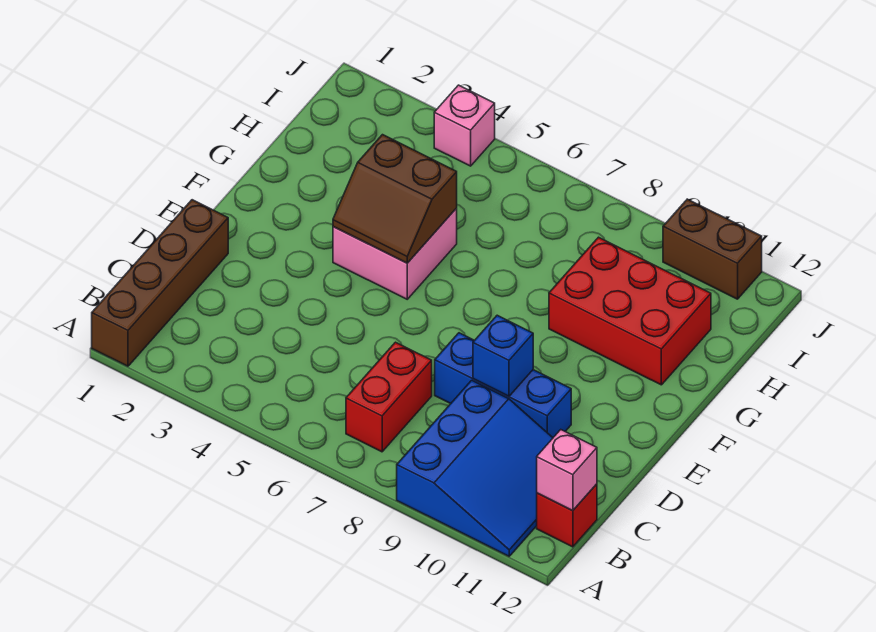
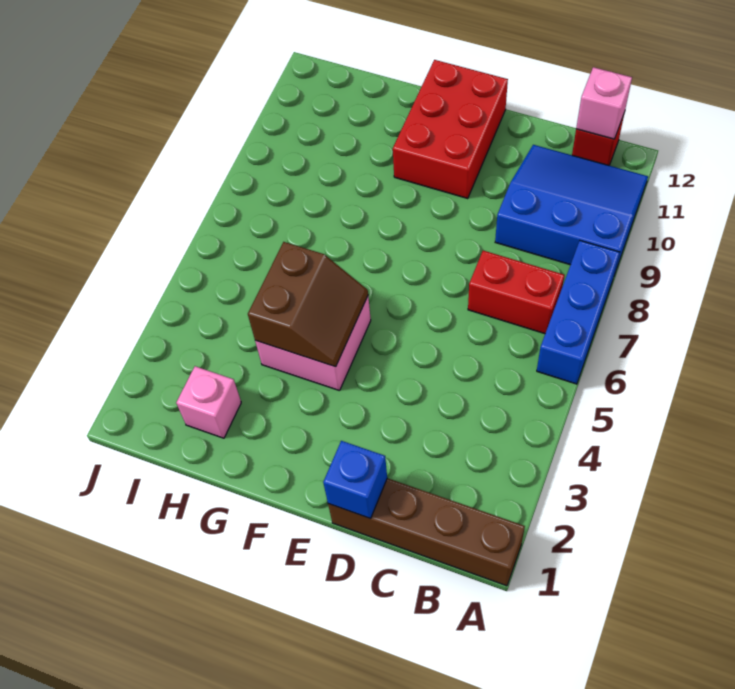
blue brick D8:D10 level 1 -> blue brick A6:A8 level 1
blue brick D9 level 2 -> blue brick D1 level 2
red brick G9:H11 level 1 -> red brick E10:F12 level 1
pink brick J4 level 1 -> pink brick H2 level 1
brown brick J10:J11 level 1 -> none

